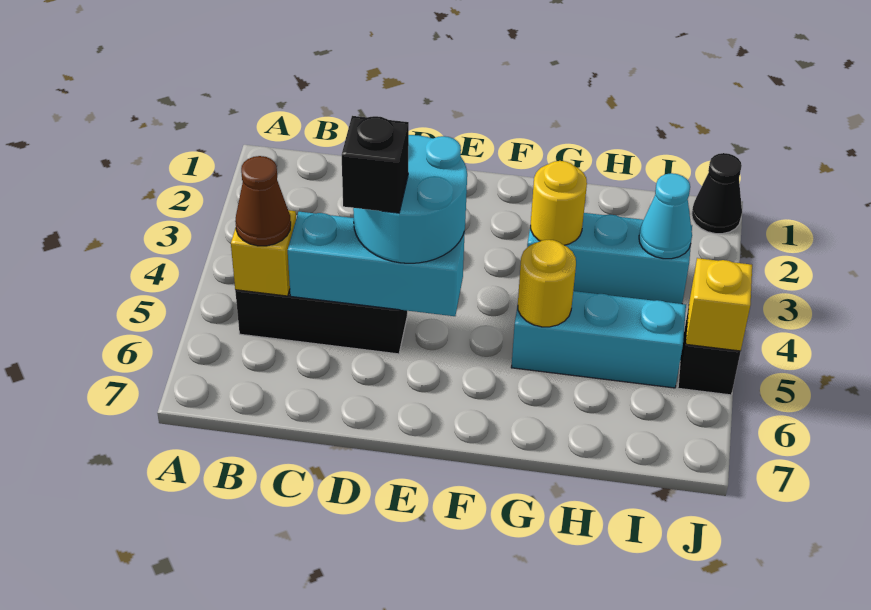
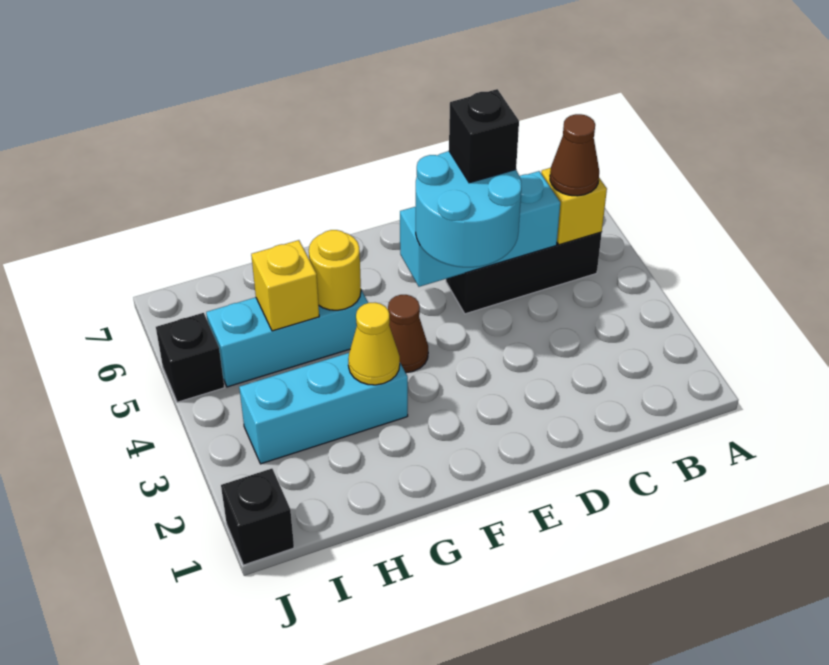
none -> brown cone F4 level 1
yellow round brick G3 level 2 -> yellow cone G3 level 2
cyan cone I3 level 2 -> none
black cone J1 level 1 -> black brick J1 level 1
yellow brick J5 level 2 -> yellow brick H5 level 2

